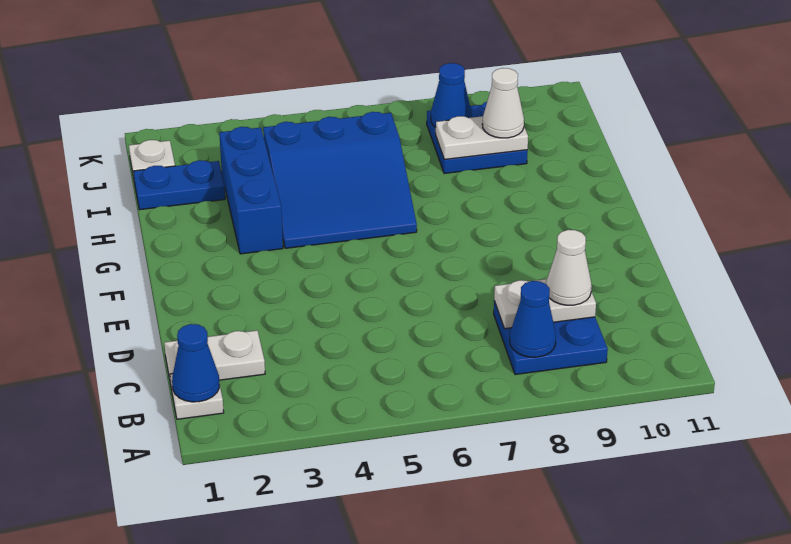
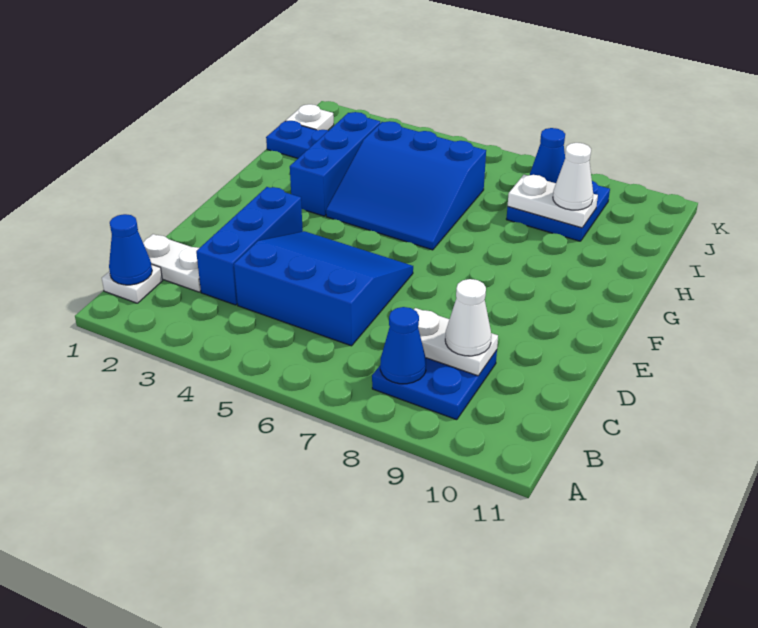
none -> blue brick C3:E3 level 1
none -> blue slope C4:E6 level 1 top C

